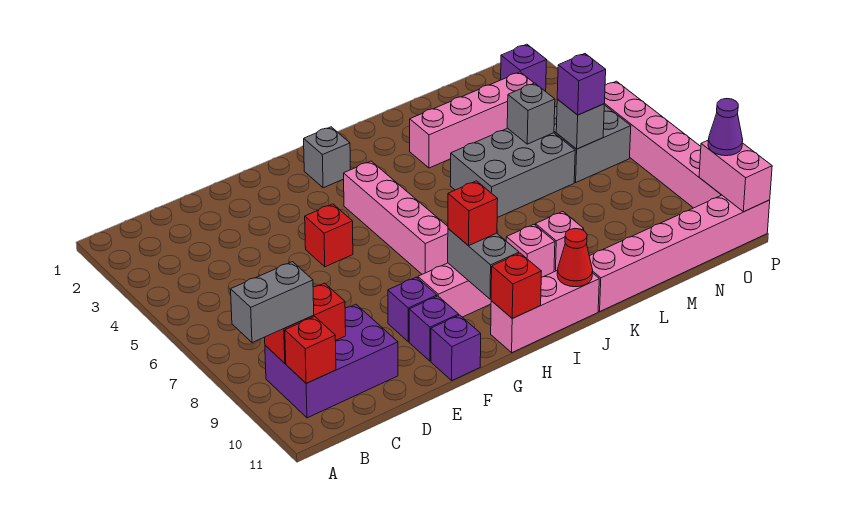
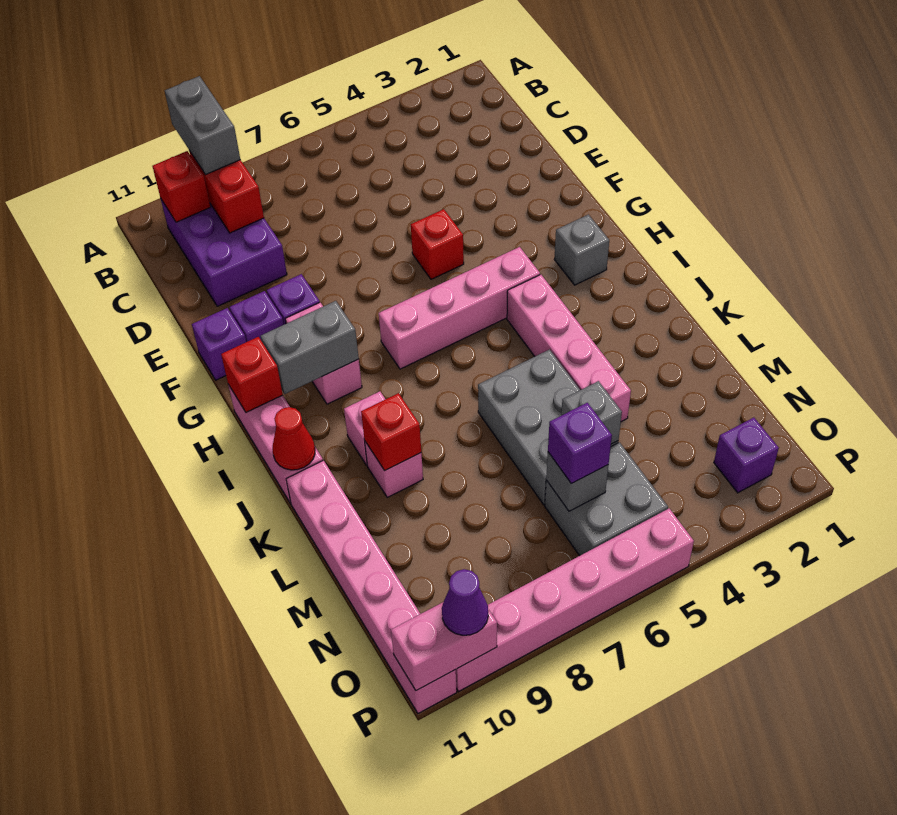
red brick H9 level 3 -> red brick K9 level 2
pink brick K3:N3 level 1 -> pink brick I4:L4 level 1

